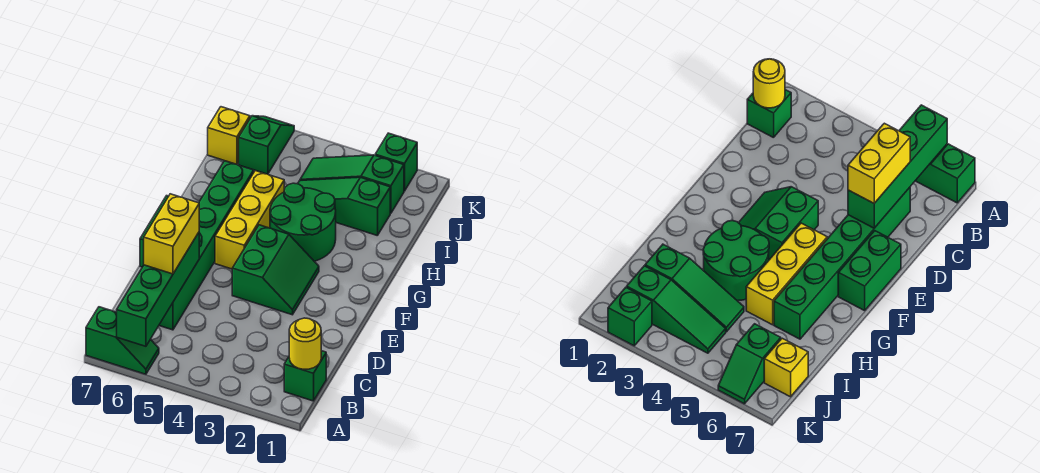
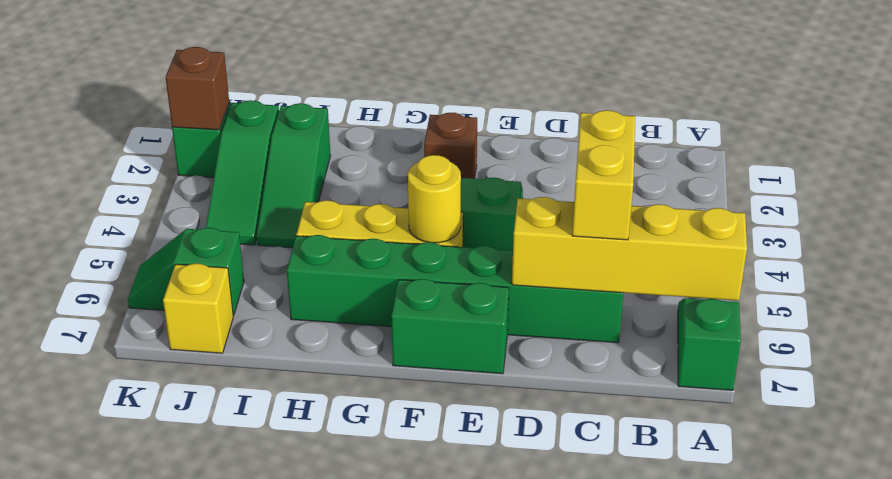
green brick A6:D6 level 2 -> yellow brick A6:D6 level 2
green brick B1 level 1 -> none
yellow round brick B1 level 2 -> yellow round brick F5 level 2
yellow brick C6:D6 level 3 -> yellow brick C5:C6 level 3
none -> brown brick F2 level 1
green round brick G3:H4 level 1 -> none
none -> brown brick K2 level 2

